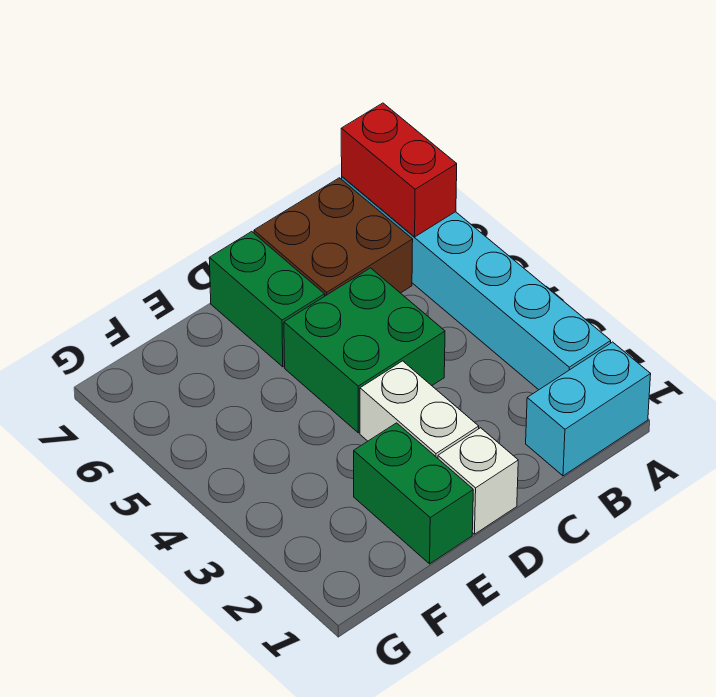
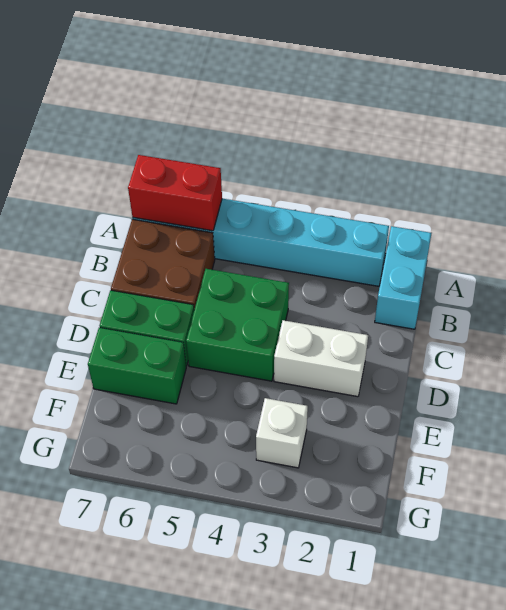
white brick D1 level 1 -> white brick F3 level 1
green brick E1:E2 level 1 -> green brick E6:E7 level 1

